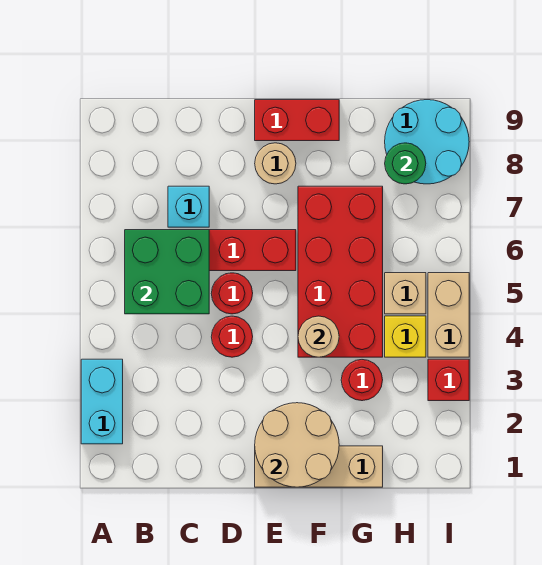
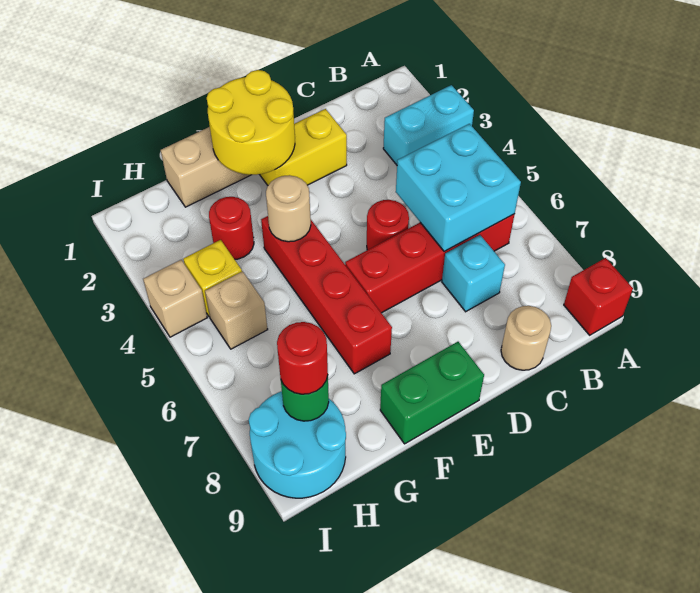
cyan brick A2:A3 level 1 -> cyan brick A3:B3 level 1
green brick B5:C6 level 2 -> cyan brick B5:C6 level 2
none -> yellow brick D2:E2 level 1
red round brick D4 level 1 -> red round brick H8 level 3
tan round brick E1:F2 level 2 -> yellow round brick E1:F2 level 2
tan round brick E8 level 1 -> tan round brick C9 level 1
red brick E9:F9 level 1 -> green brick E9:F9 level 1
red brick F4:G7 level 1 -> red brick F4:F7 level 1
red brick I3 level 1 -> red brick A9 level 1
tan brick I4:I5 level 1 -> tan brick I4 level 1

